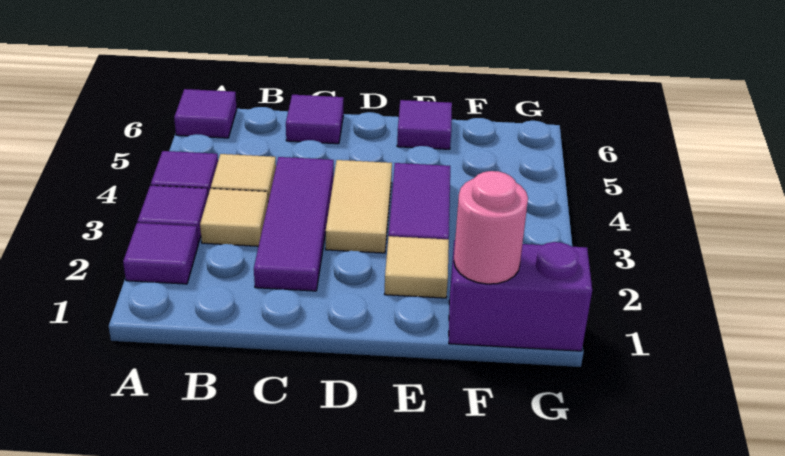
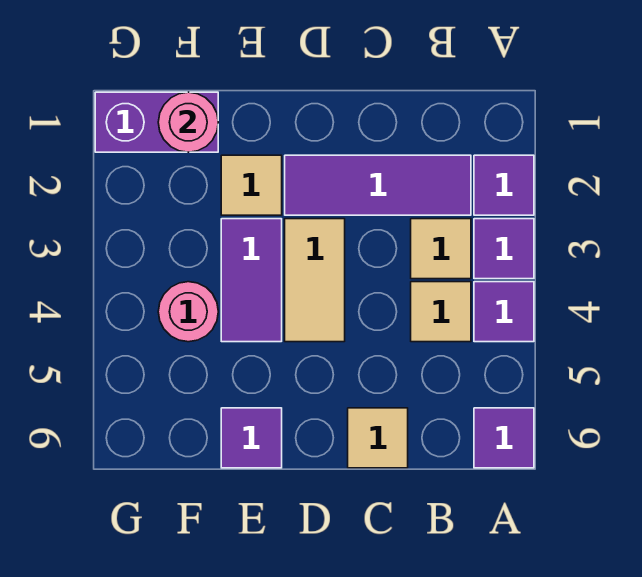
purple tile C2:C4 level 1 -> purple tile B2:D2 level 1
purple tile C6 level 1 -> tan tile C6 level 1
none -> pink round brick F4 level 1

